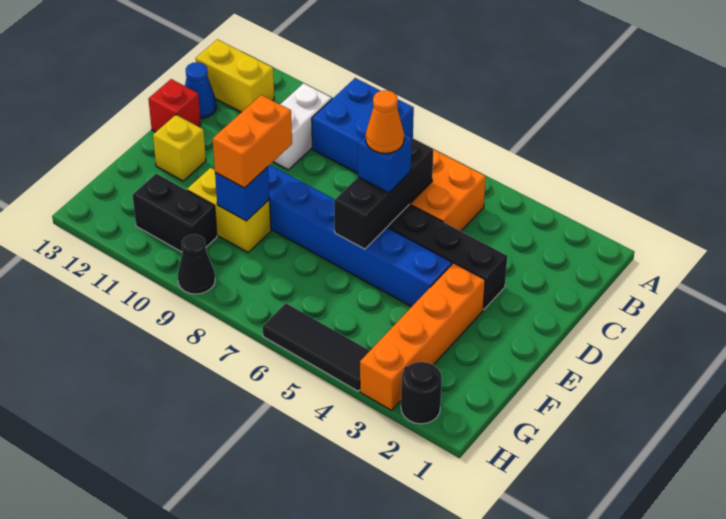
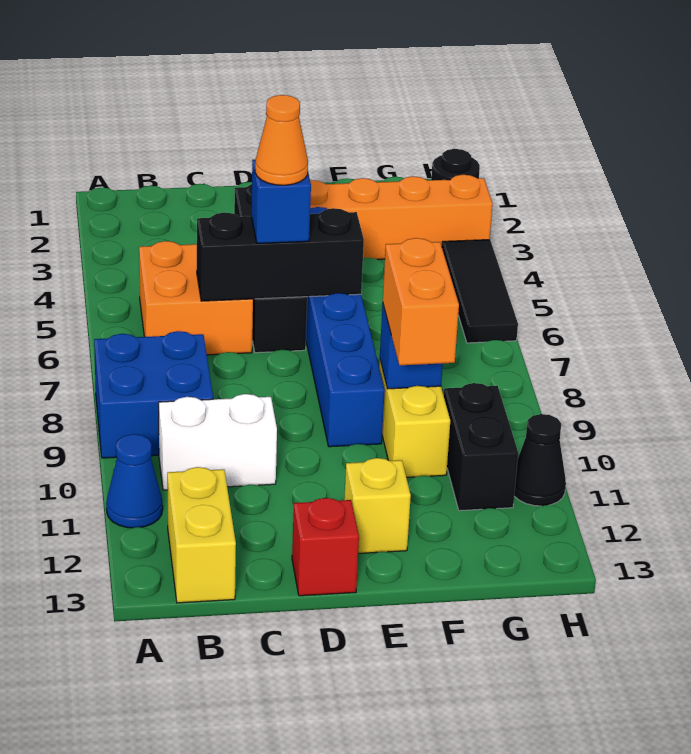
blue cone C13 level 1 -> blue cone A11 level 1
orange brick E9:F9 level 3 -> orange brick F9:F10 level 3
black cone H9 level 1 -> black cone H11 level 1

